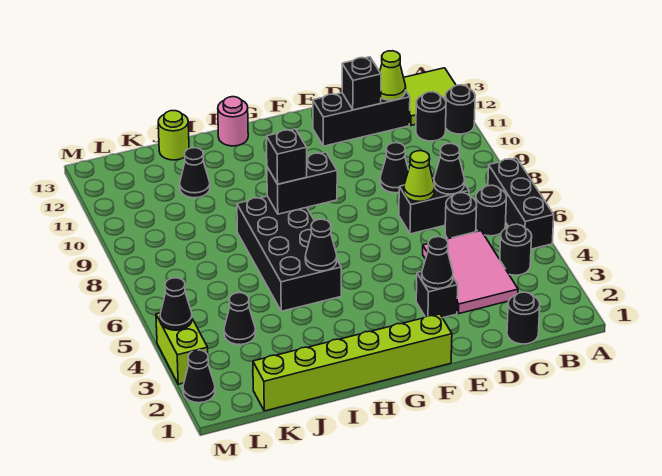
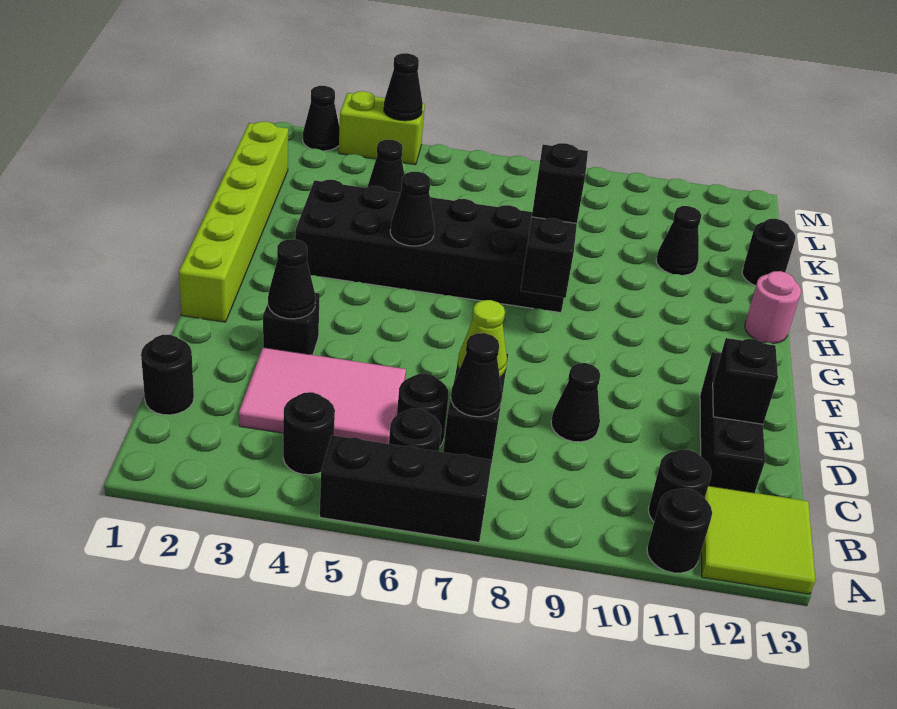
lime cone C12 level 2 -> none
black brick H5:I8 level 1 -> black brick H3:I8 level 1
lime round brick J13 level 1 -> black round brick J13 level 1

